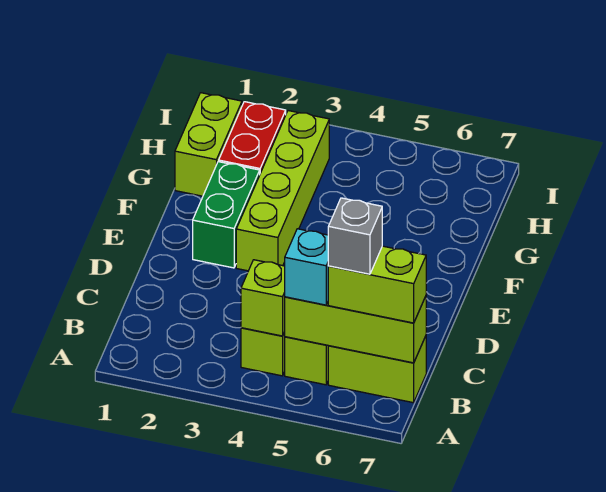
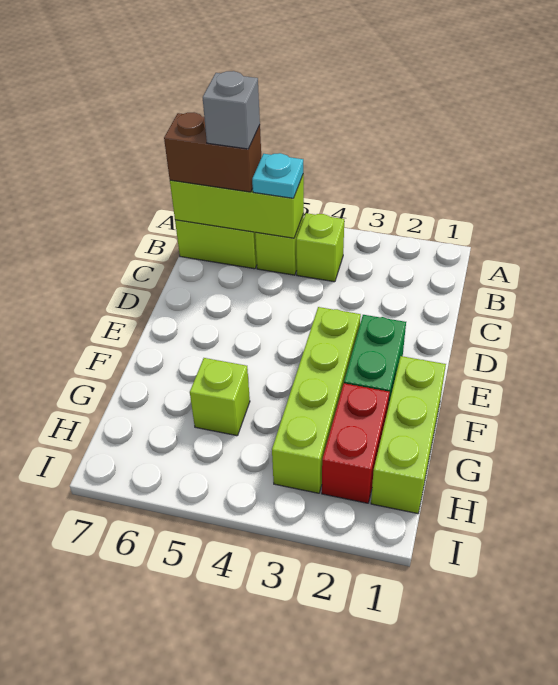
lime brick B4 level 2 -> lime brick G5 level 1
cyan brick B5 level 3 -> cyan plate B5 level 3
lime brick B6:B7 level 3 -> brown brick B6:B7 level 3
lime brick G1:H1 level 1 -> lime brick F1:H1 level 1

